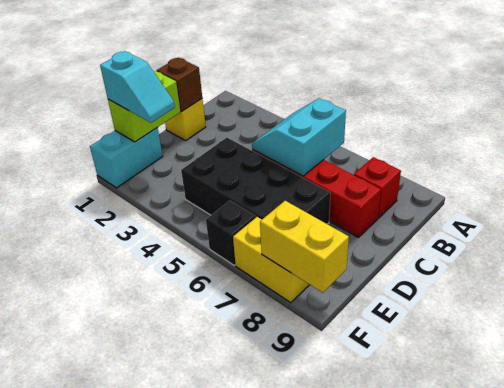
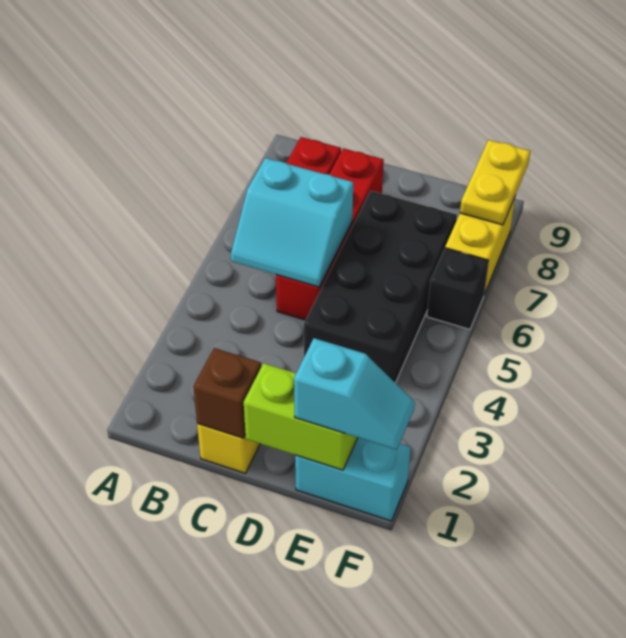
cyan slope E1:E2 level 3 top 1 -> cyan slope E1:F1 level 3 top E
yellow brick F8:F9 level 2 -> yellow plate F8:F9 level 2

